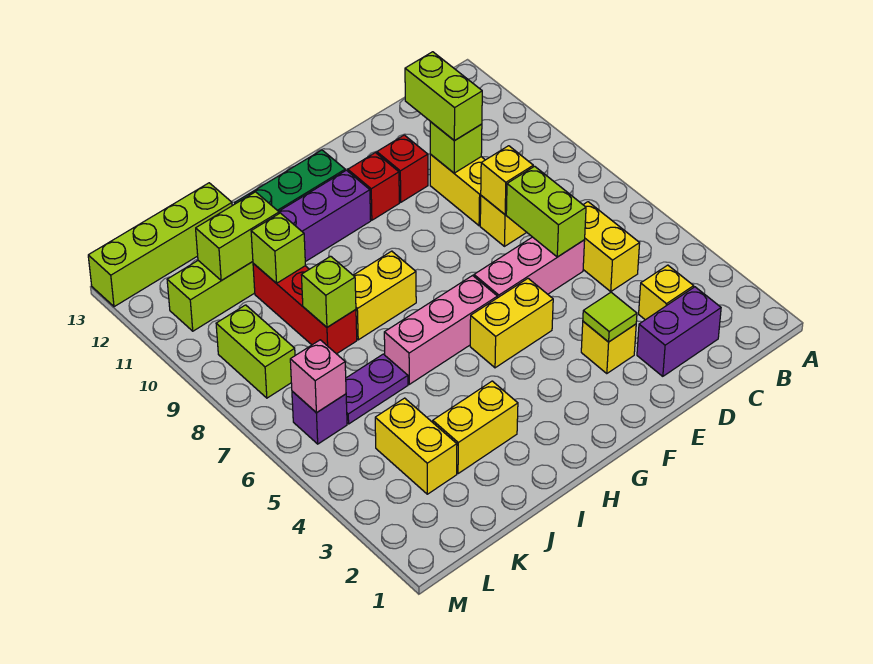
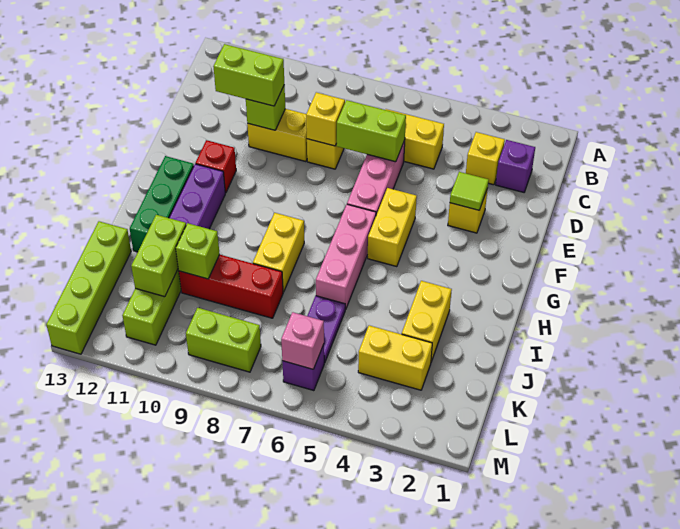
purple brick C2:D2 level 1 -> purple brick C2 level 1
red brick E11 level 1 -> none
lime brick J8 level 2 -> none

